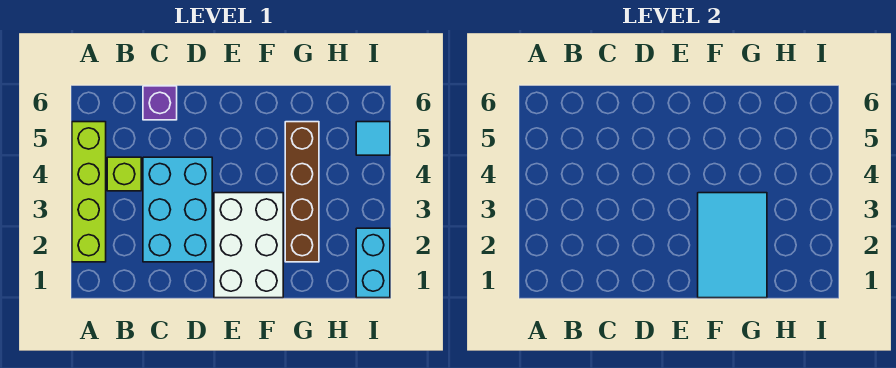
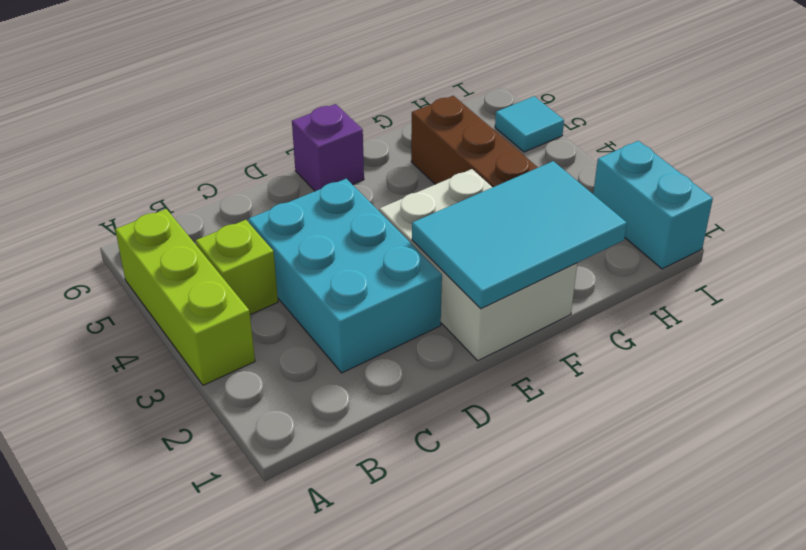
lime brick A2:A5 level 1 -> lime brick A3:A5 level 1
purple brick C6 level 1 -> purple brick E6 level 1
cyan tile F1:G3 level 2 -> cyan tile E1:G2 level 2

